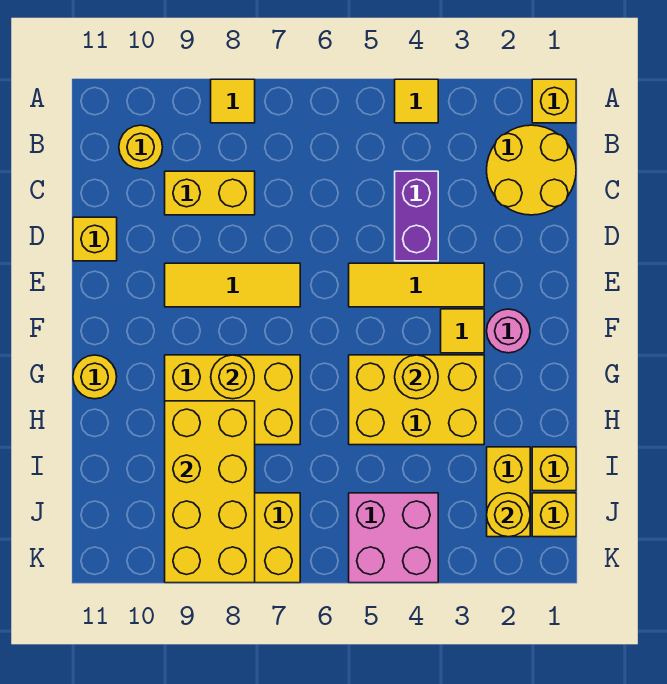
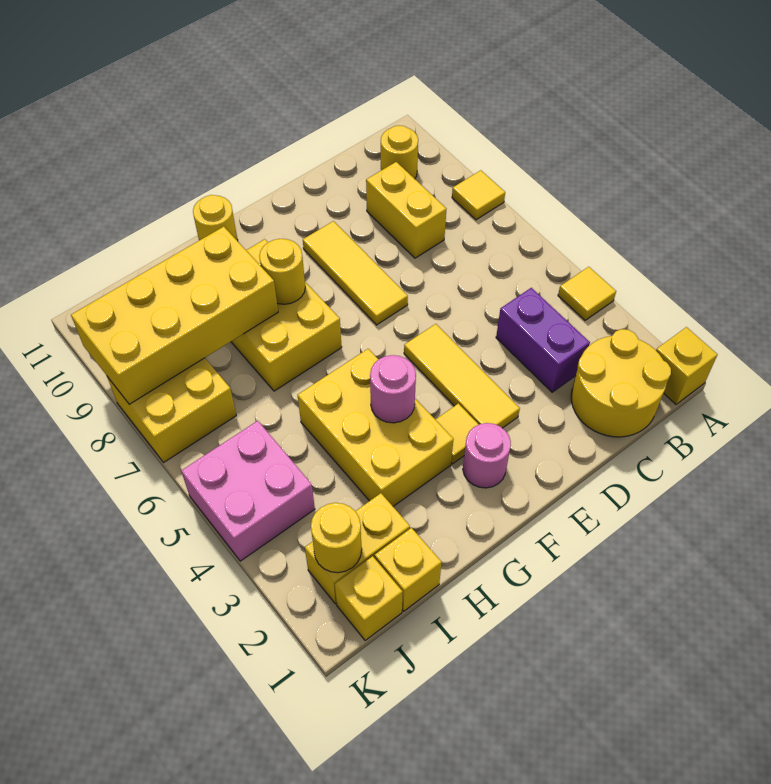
purple brick C4:D4 level 1 -> purple brick C3:C4 level 1
yellow brick D11 level 1 -> none
yellow round brick G4 level 2 -> pink round brick G4 level 2

